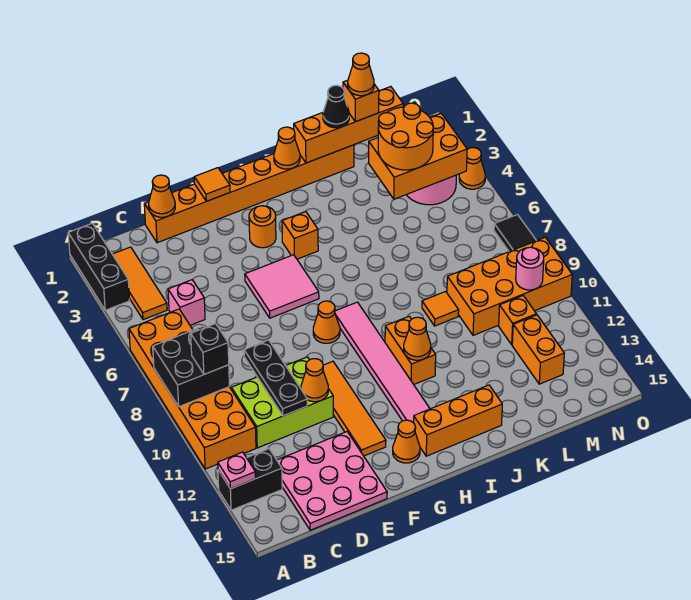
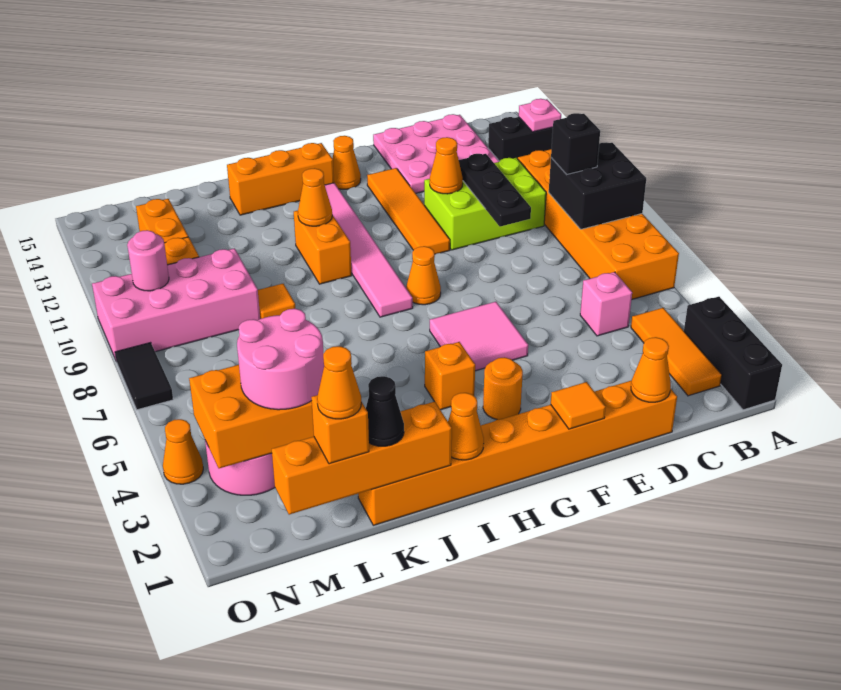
orange round brick L3:M4 level 3 -> pink round brick L3:M4 level 3
orange brick L9:O10 level 1 -> pink brick L9:O10 level 1

